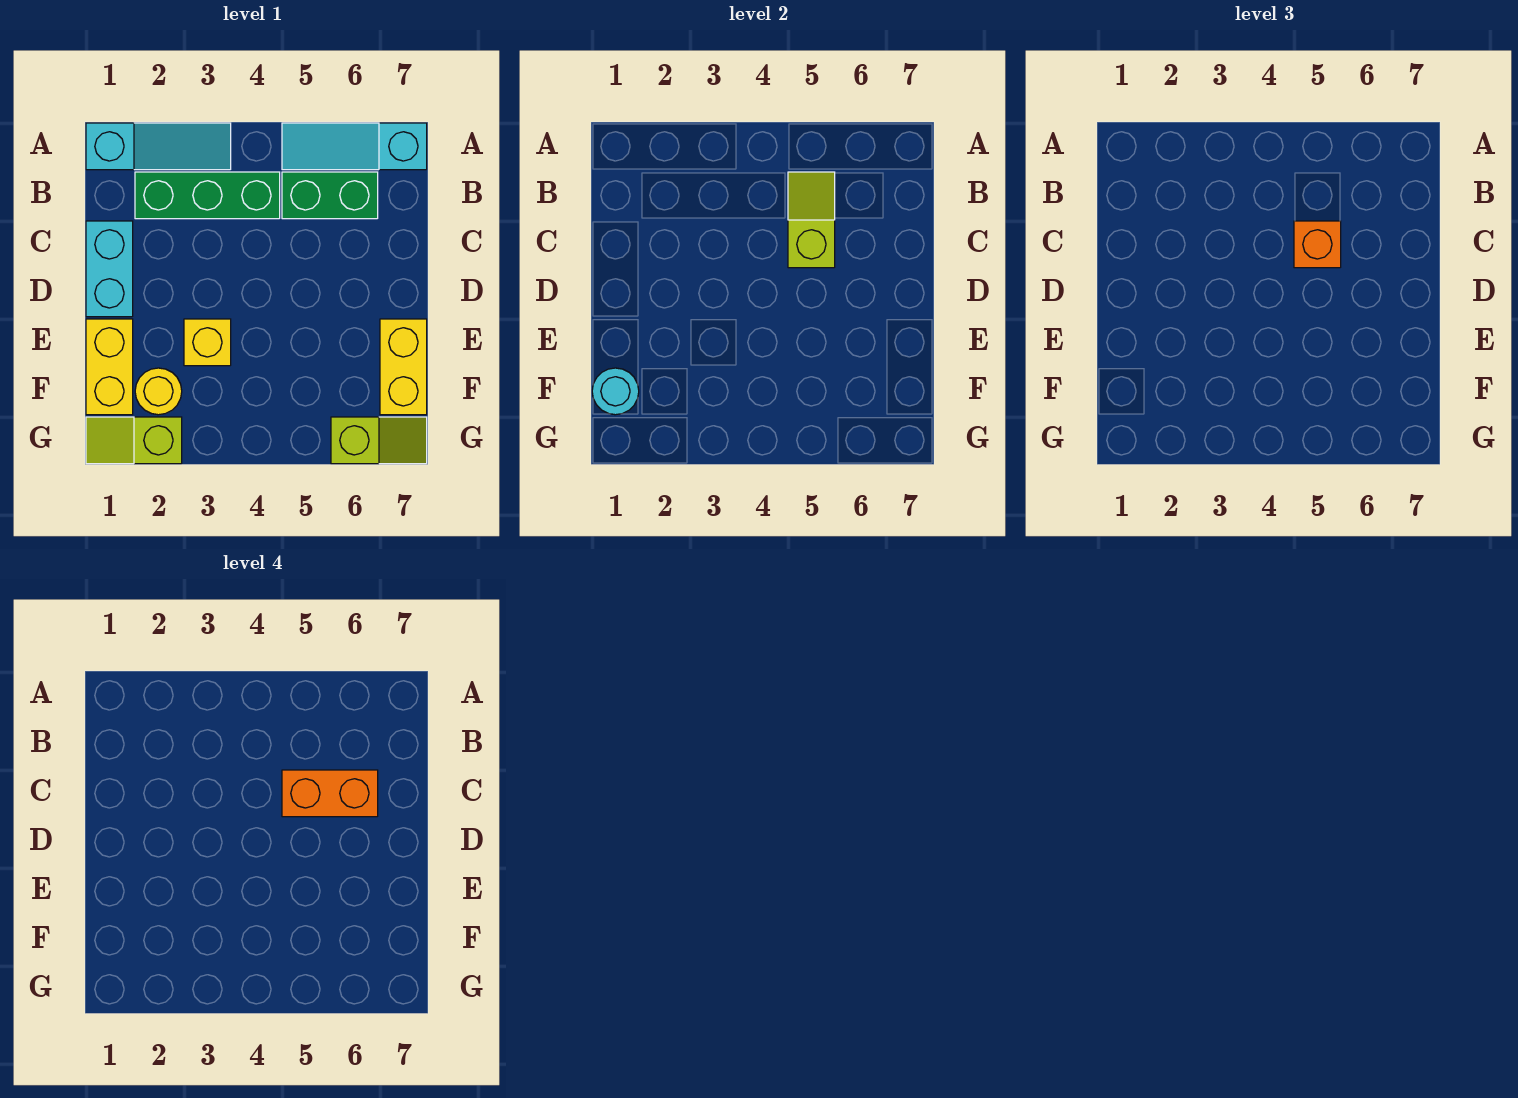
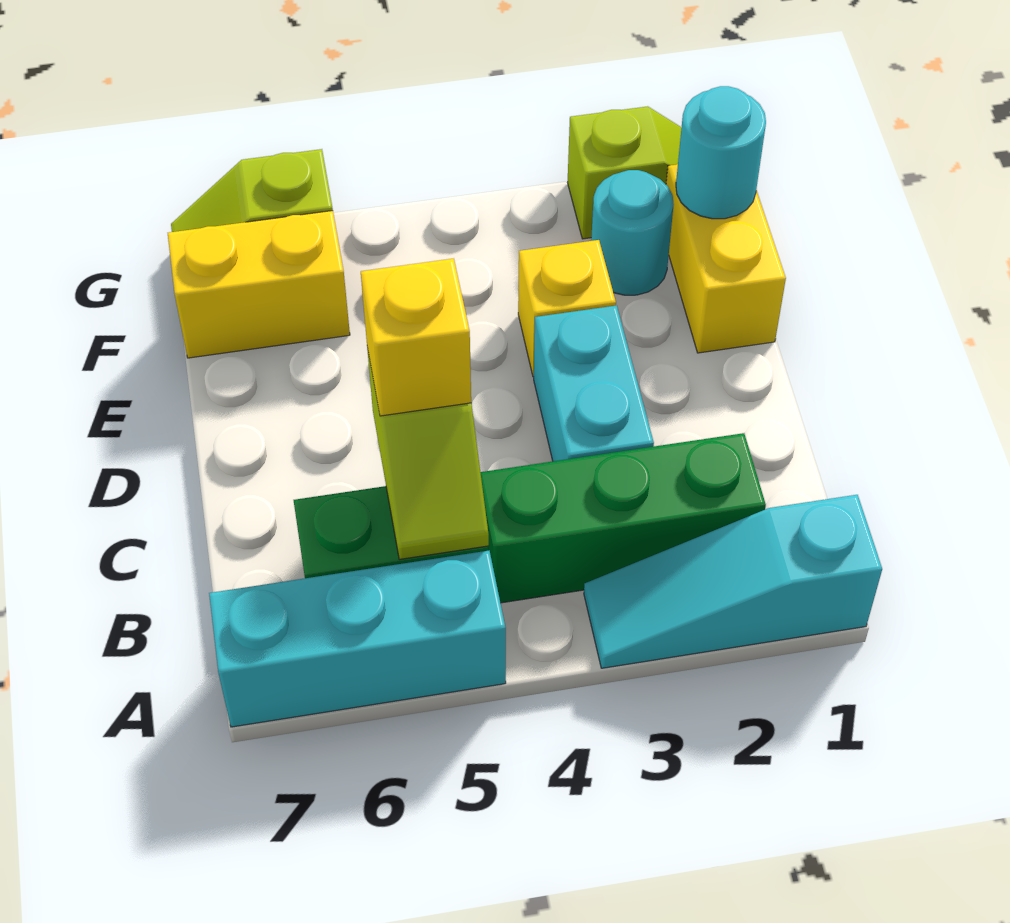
cyan slope A5:A7 level 1 top 7 -> cyan brick A5:A7 level 1
cyan brick C1:D1 level 1 -> cyan brick C3:D3 level 1
orange brick C5 level 3 -> yellow brick C5 level 3
orange brick C5:C6 level 4 -> none
yellow brick E7:F7 level 1 -> yellow brick F6:F7 level 1
yellow round brick F2 level 1 -> cyan round brick F2 level 1

